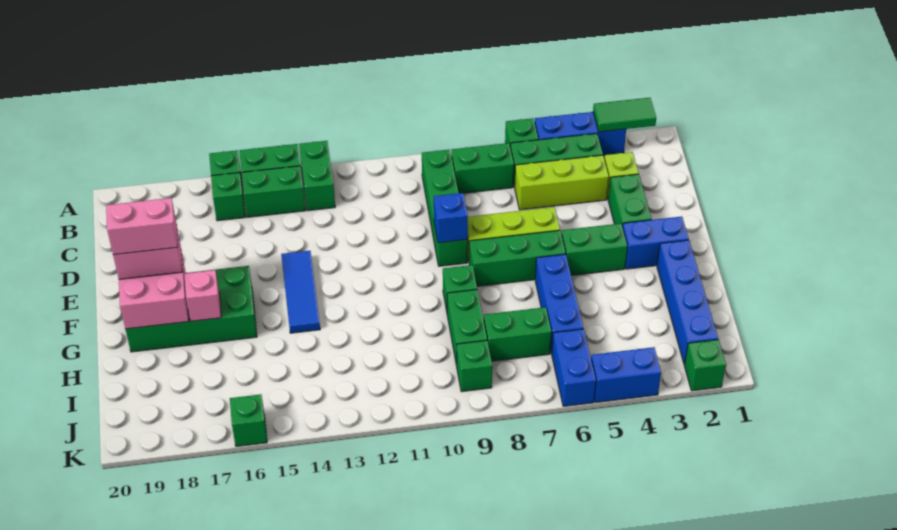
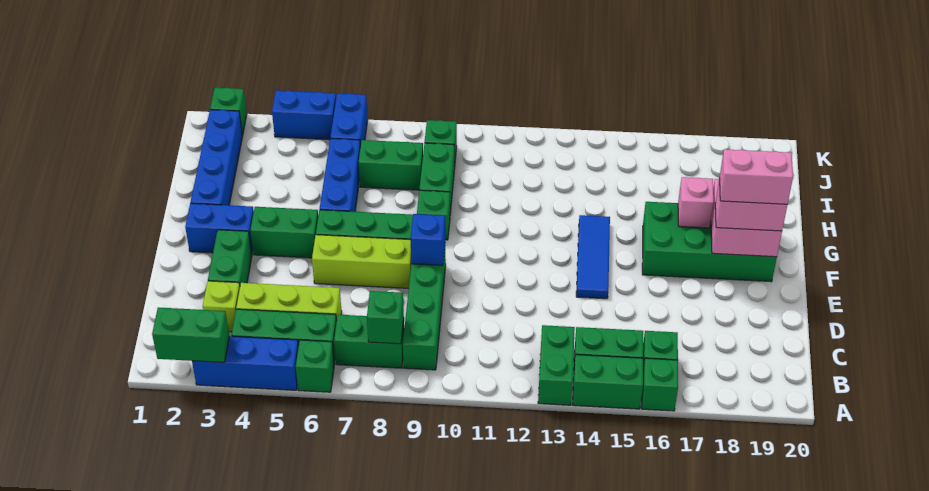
green tile A2:A3 level 2 -> green brick A2:A3 level 2
green brick K16 level 1 -> green brick B8 level 2

